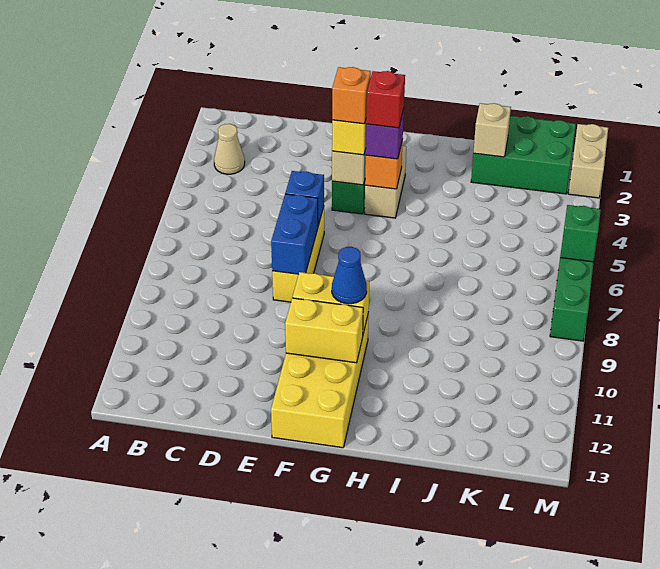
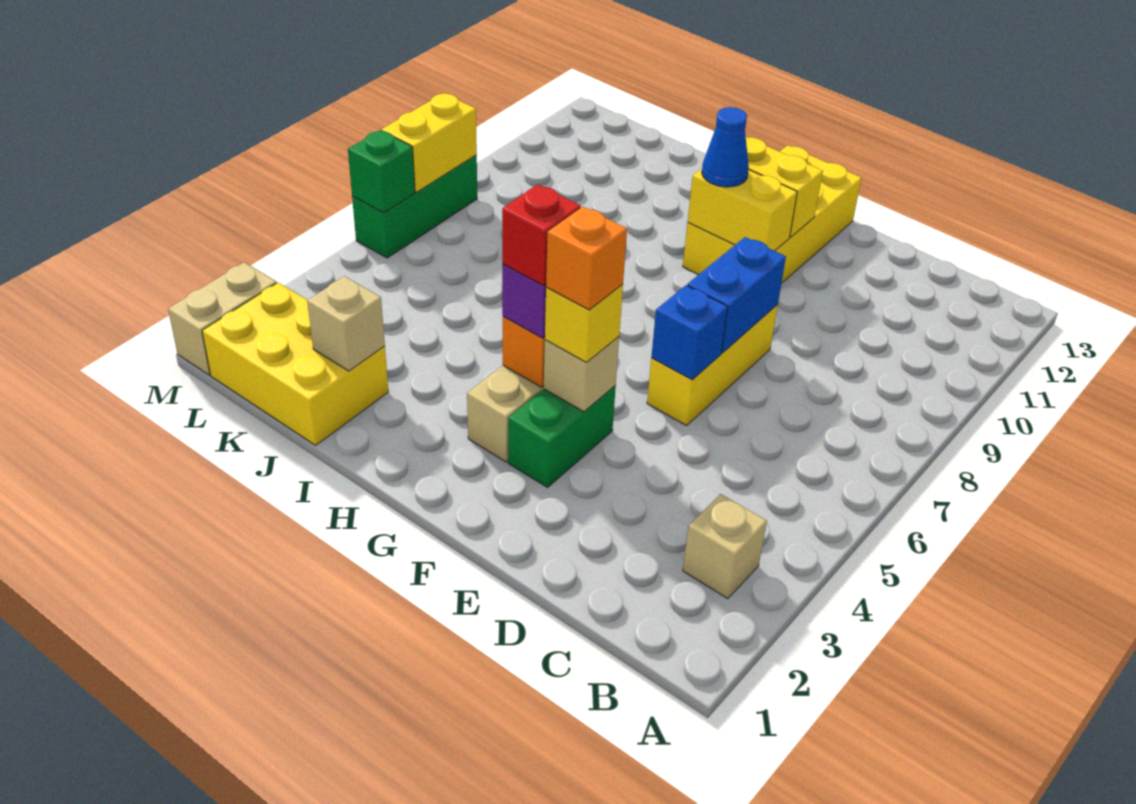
tan cone B3 level 1 -> tan brick B3 level 1
green brick J1:L2 level 1 -> yellow brick J1:L2 level 1
none -> yellow brick M7:M8 level 2

